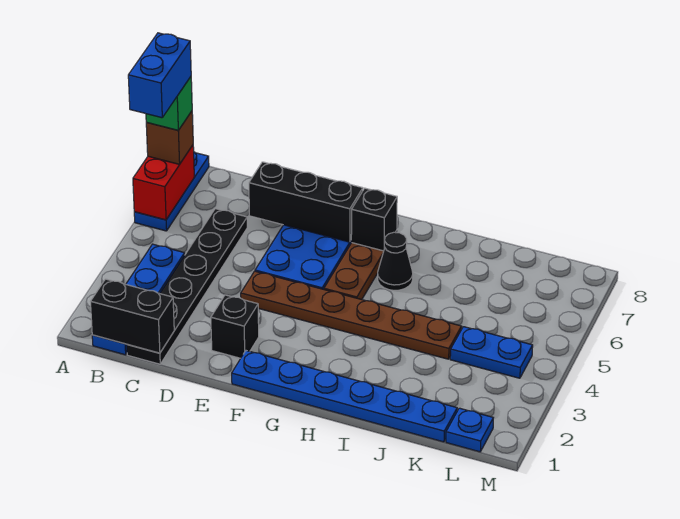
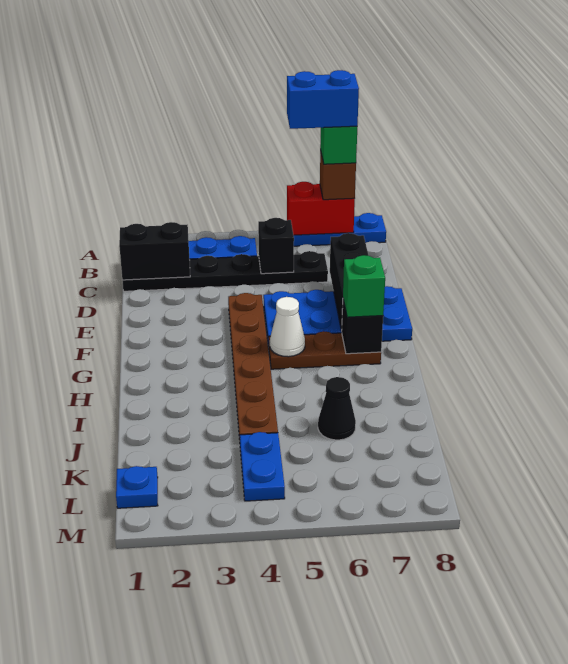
black brick B1:C1 level 2 -> black brick C1:C2 level 2
black brick E2 level 1 -> black brick C5 level 2
blue plate F1:K1 level 1 -> none
none -> white cone G5 level 2
none -> green brick G7 level 3
black cone H6 level 1 -> black cone J6 level 1

